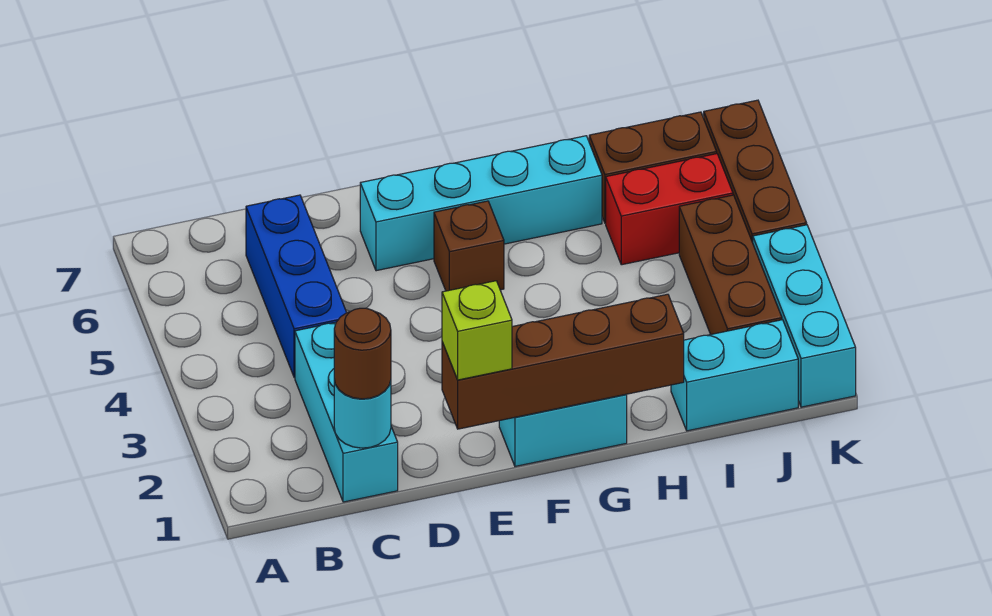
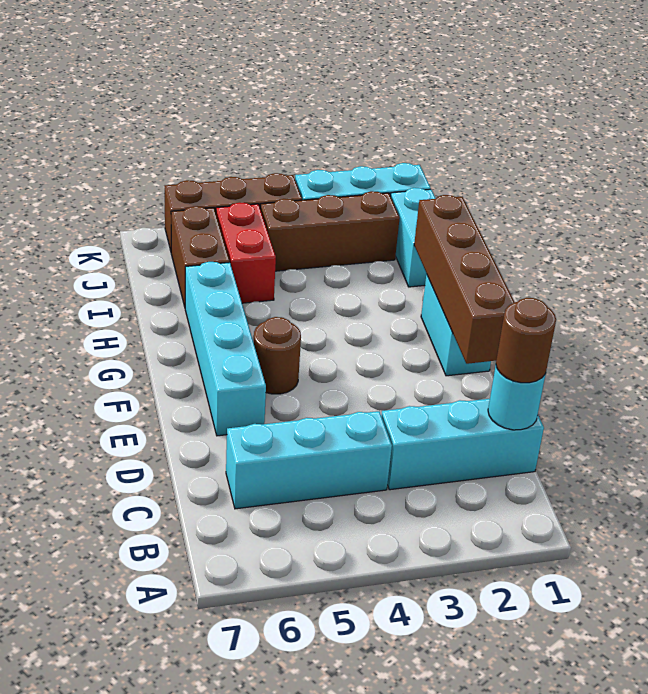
blue brick C4:C6 level 1 -> cyan brick C4:C6 level 1
lime brick E1 level 3 -> none
brown brick F5 level 1 -> brown round brick F5 level 1

